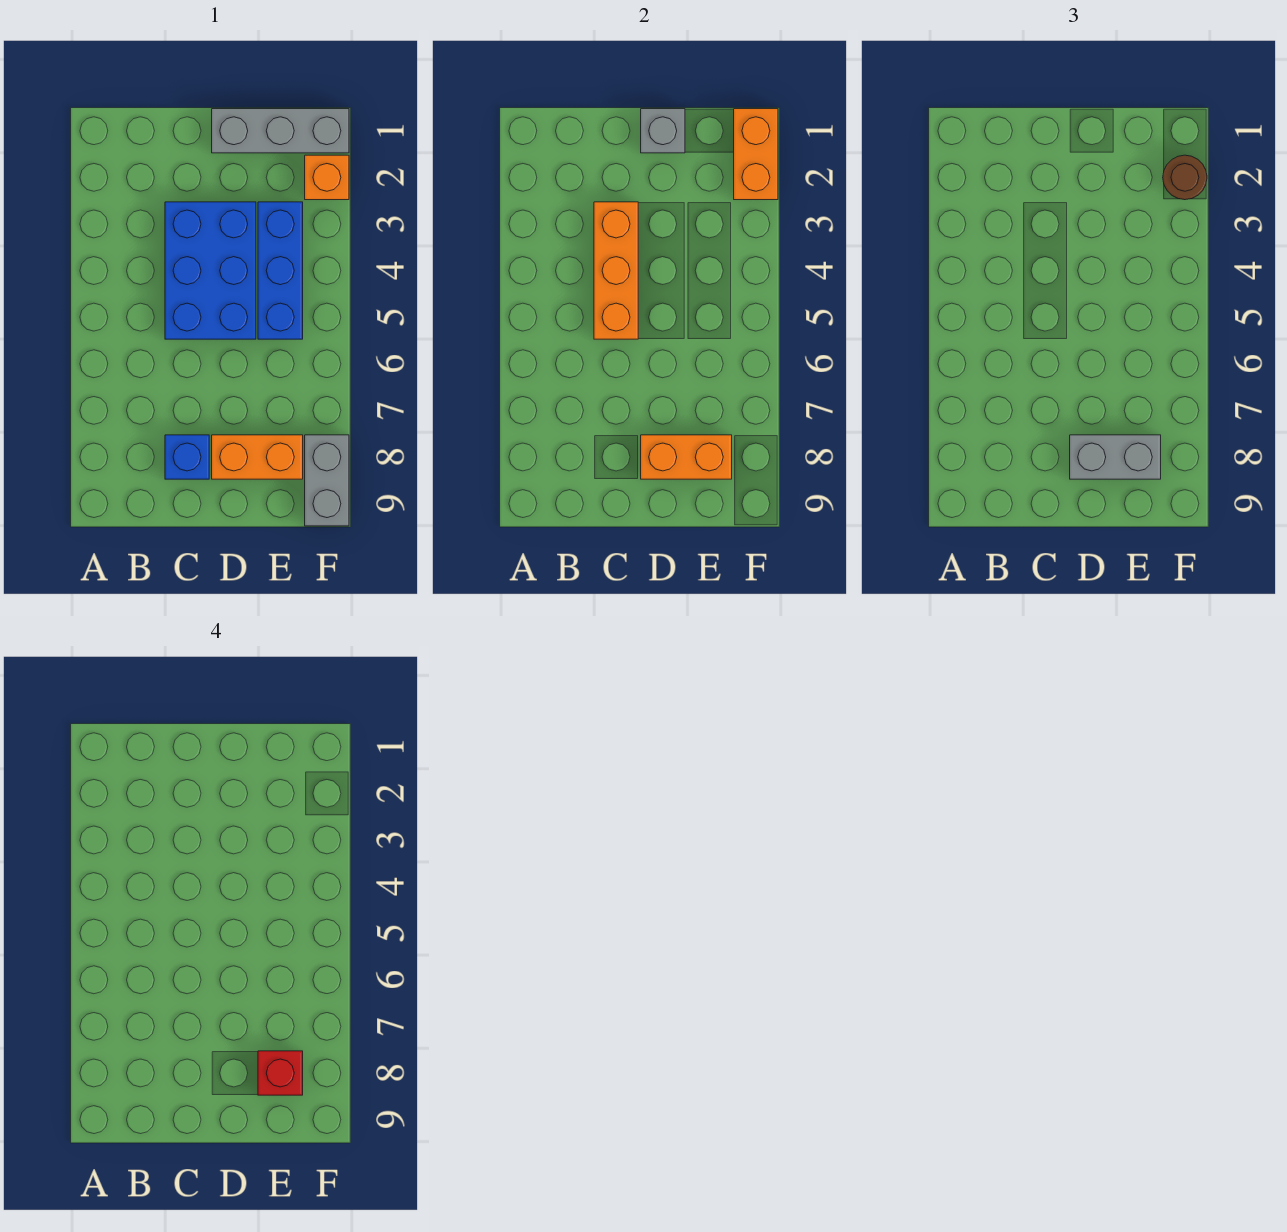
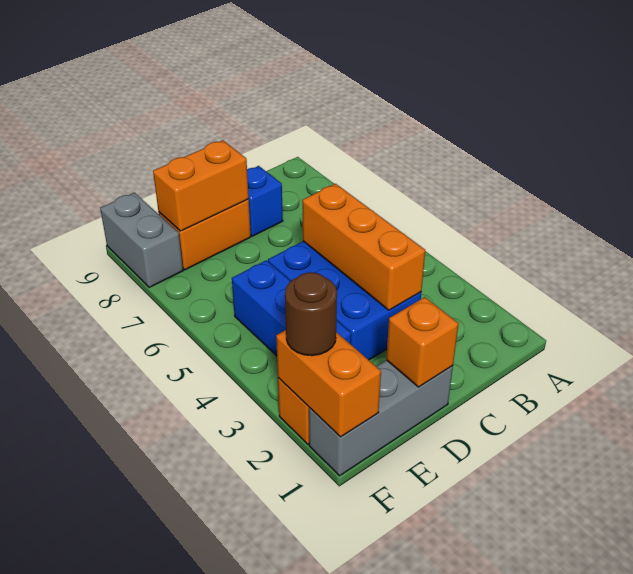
grey brick D1 level 2 -> orange brick D1 level 2
grey brick D8:E8 level 3 -> none
red brick E8 level 4 -> none

